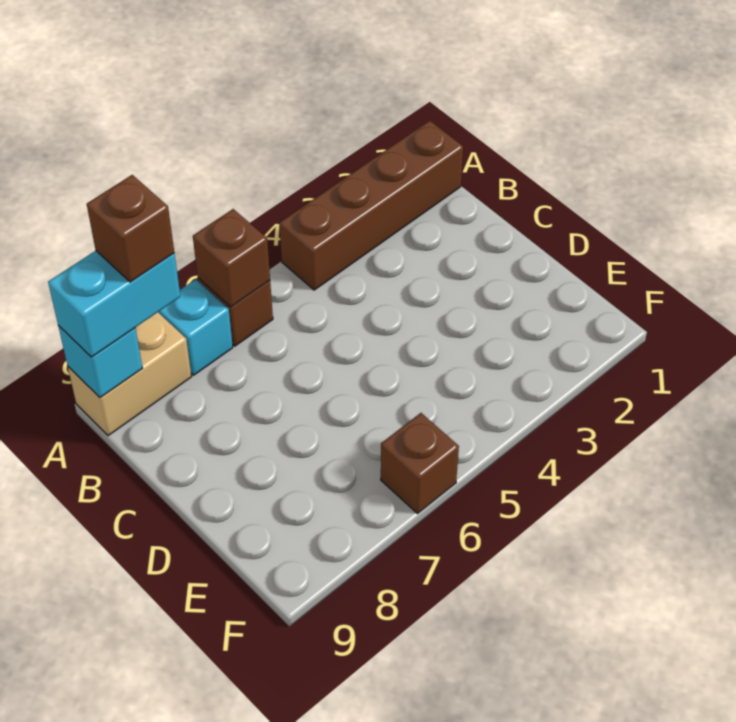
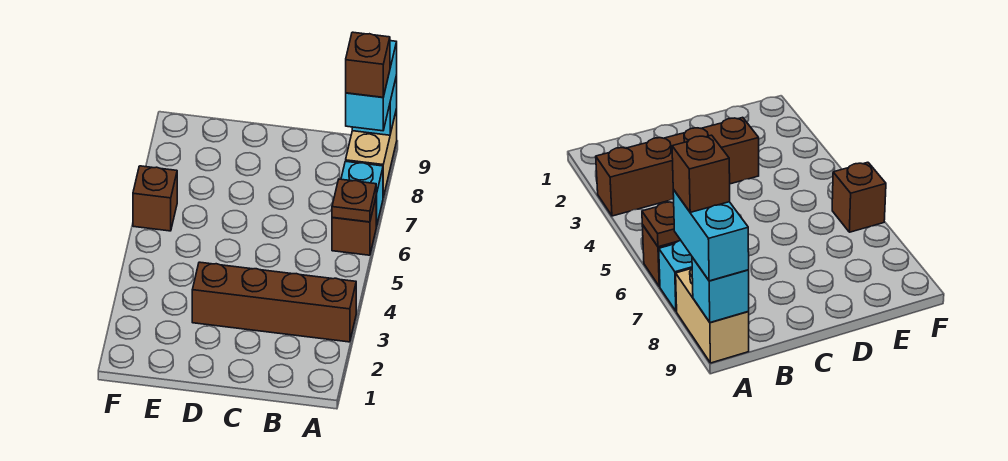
brown brick A1:A4 level 1 -> brown brick A3:D3 level 1
brown brick A6 level 2 -> brown plate A6 level 2

